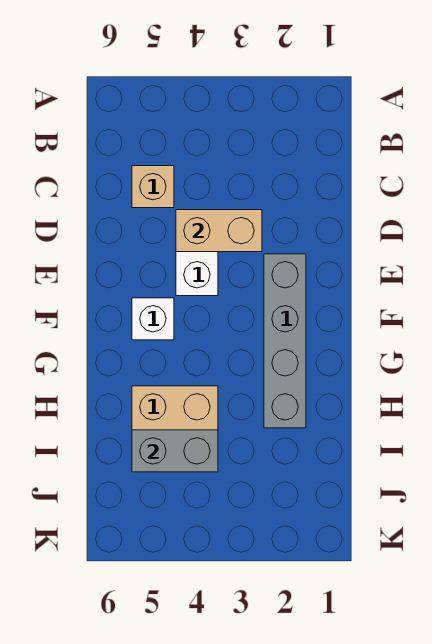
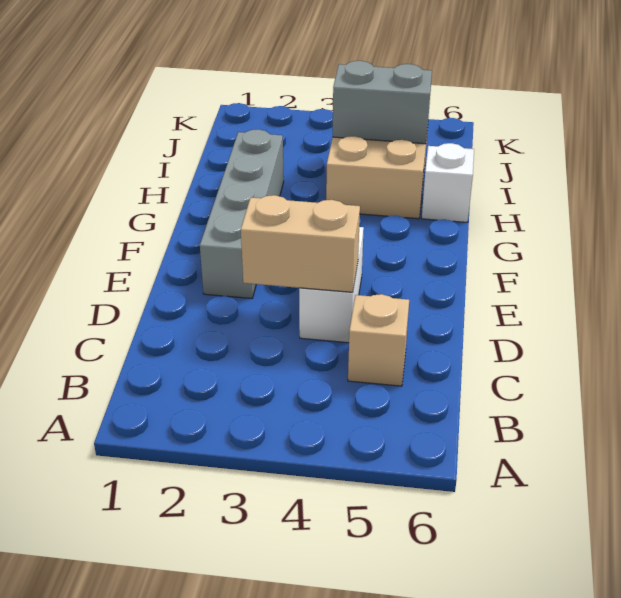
white brick F5 level 1 -> white brick H6 level 1

